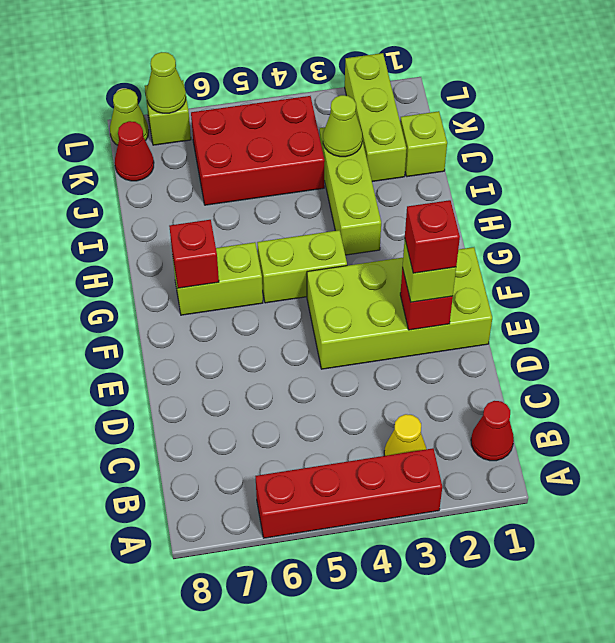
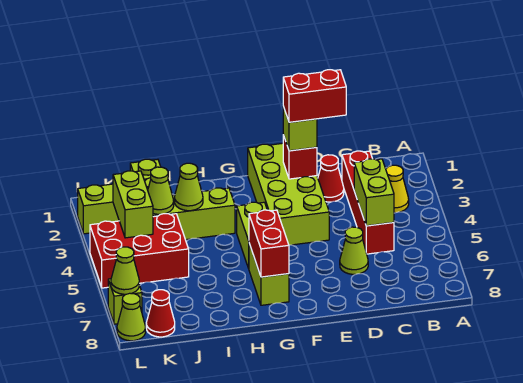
red brick A3:A6 level 1 -> red brick C2:C5 level 1
red cone B1 level 1 -> red cone D2 level 1
none -> lime brick C4:C5 level 2
none -> lime cone D6 level 1
red brick E2 level 4 -> red brick D2:E2 level 4
red brick G7 level 2 -> red brick G6:G7 level 2
none -> lime cone I3 level 2
red brick J4:K6 level 1 -> red brick J4:L5 level 1
none -> lime brick K3:K4 level 2

